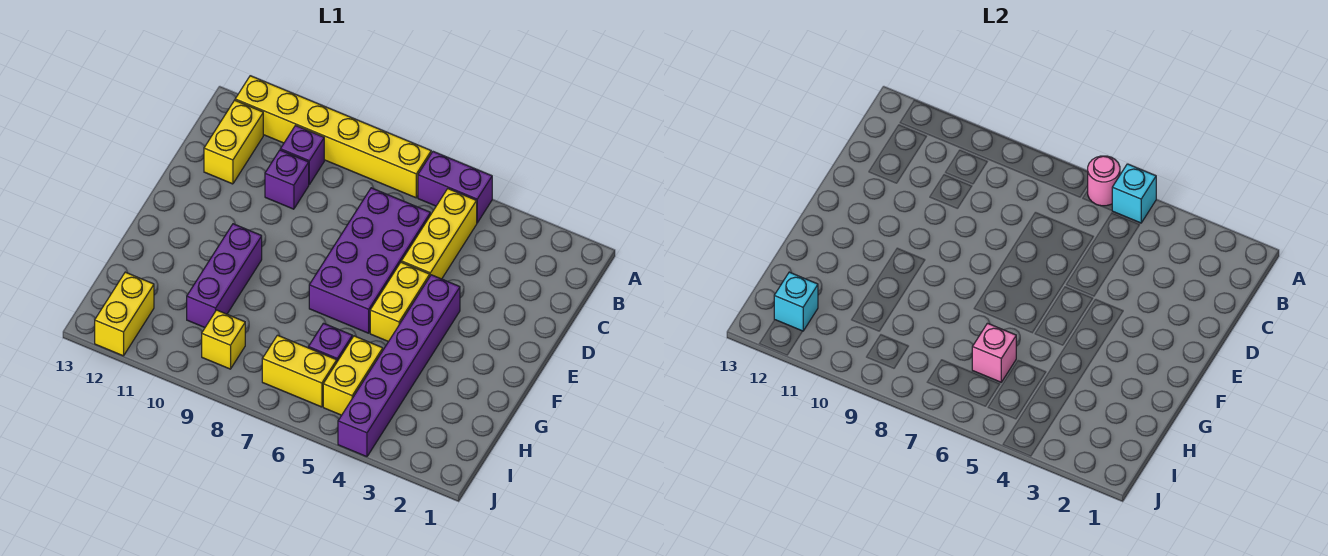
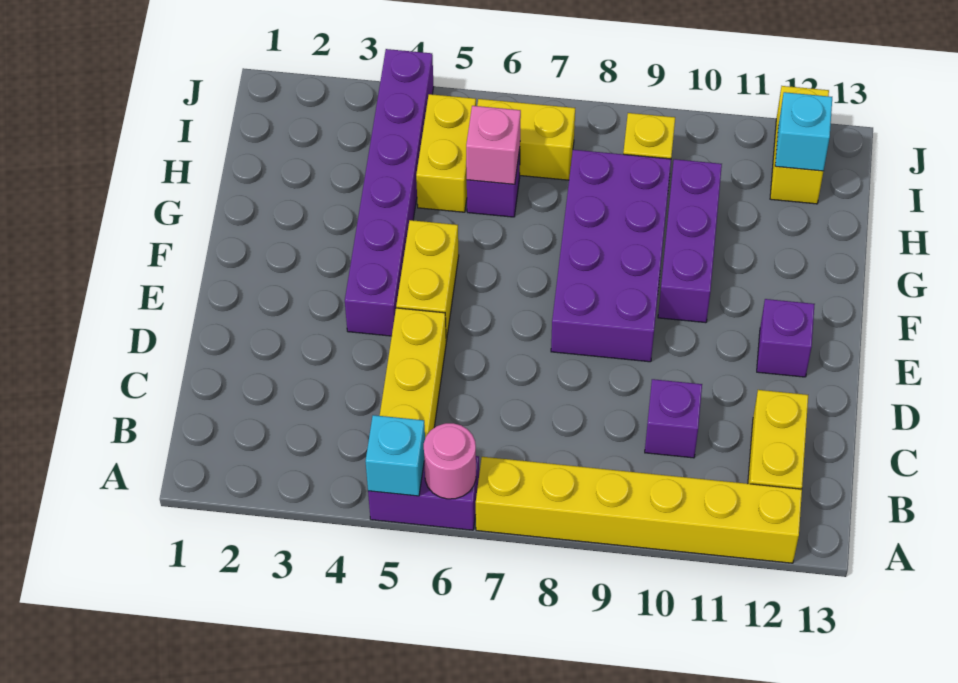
purple brick B10 level 1 -> purple brick E12 level 1
purple brick C6:F7 level 1 -> purple brick E8:H9 level 1

